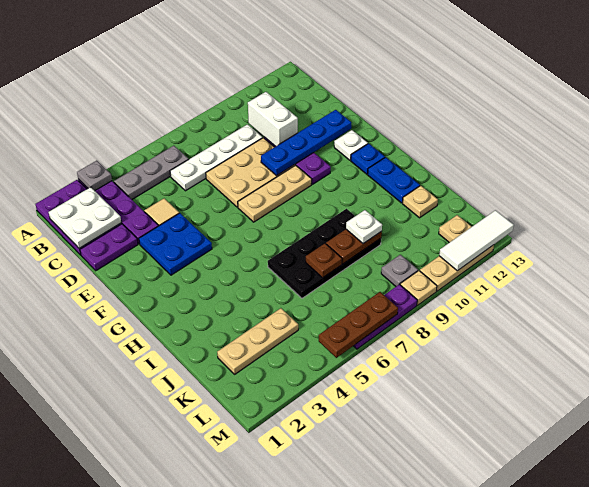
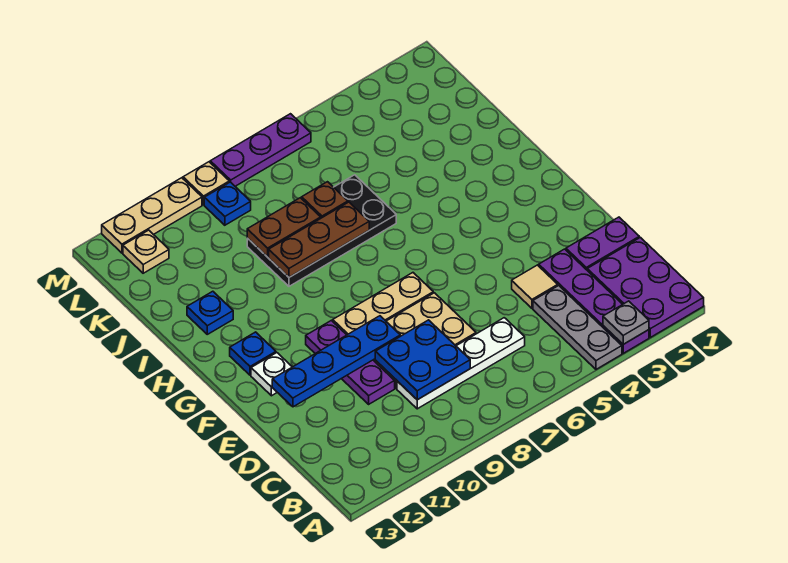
white plate B1:C2 level 2 -> none
grey plate B4:B6 level 1 -> grey plate A4:C4 level 1
white brick C10:D10 level 2 -> none
blue plate E3:F4 level 1 -> blue plate C8:D9 level 2
blue plate H12:I12 level 1 -> blue plate I12 level 1
white plate J9 level 3 -> none
tan plate J12 level 1 -> none
tan plate K2:K4 level 1 -> none
grey plate L9 level 1 -> blue plate L9 level 1
brown plate M5:M7 level 2 -> brown plate I7:I9 level 2
white tile M11:M13 level 2 -> none

